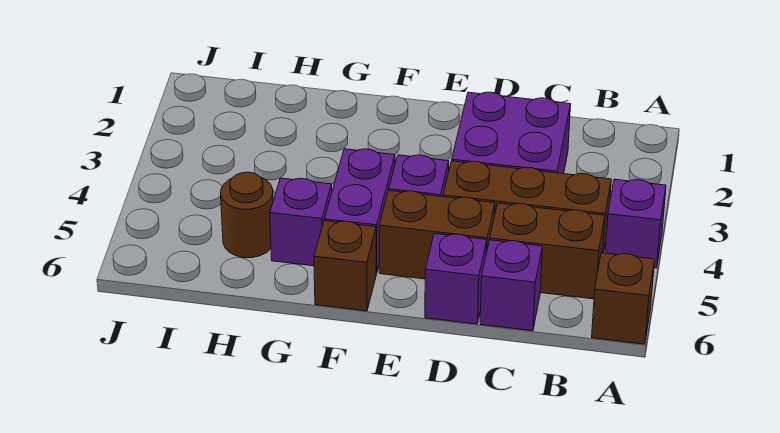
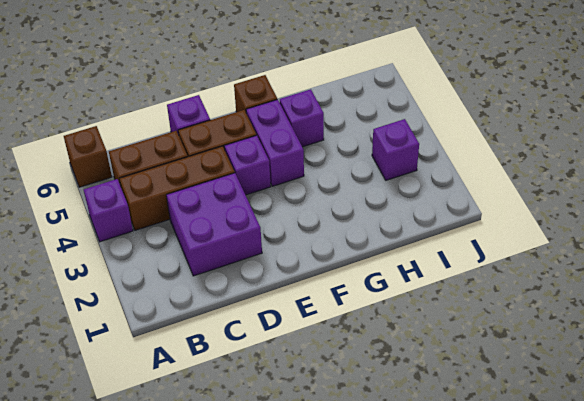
purple brick C6 level 1 -> purple brick I3 level 1
brown round brick H5 level 1 -> none

